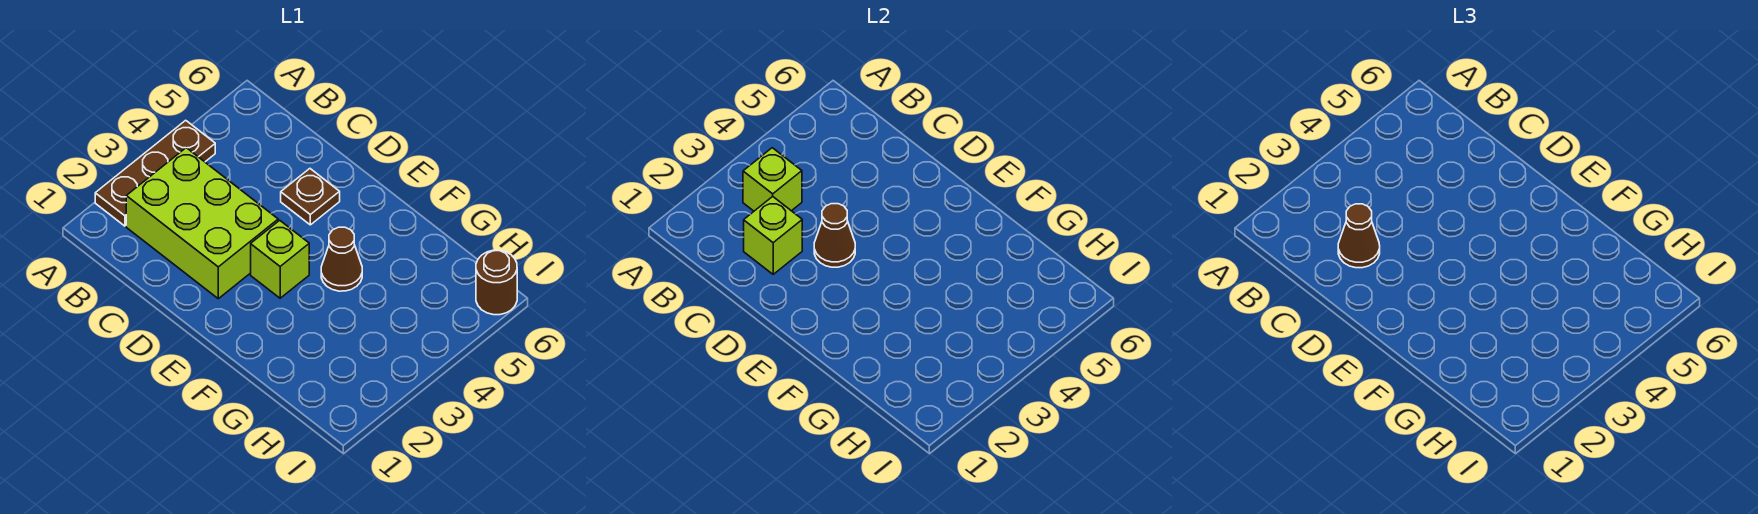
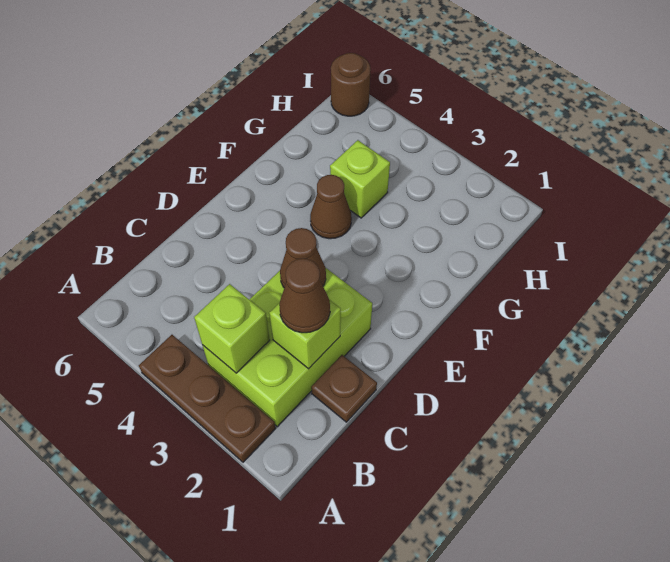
brown plate D5 level 1 -> brown plate C1 level 1
lime brick E3 level 1 -> lime brick G4 level 1

